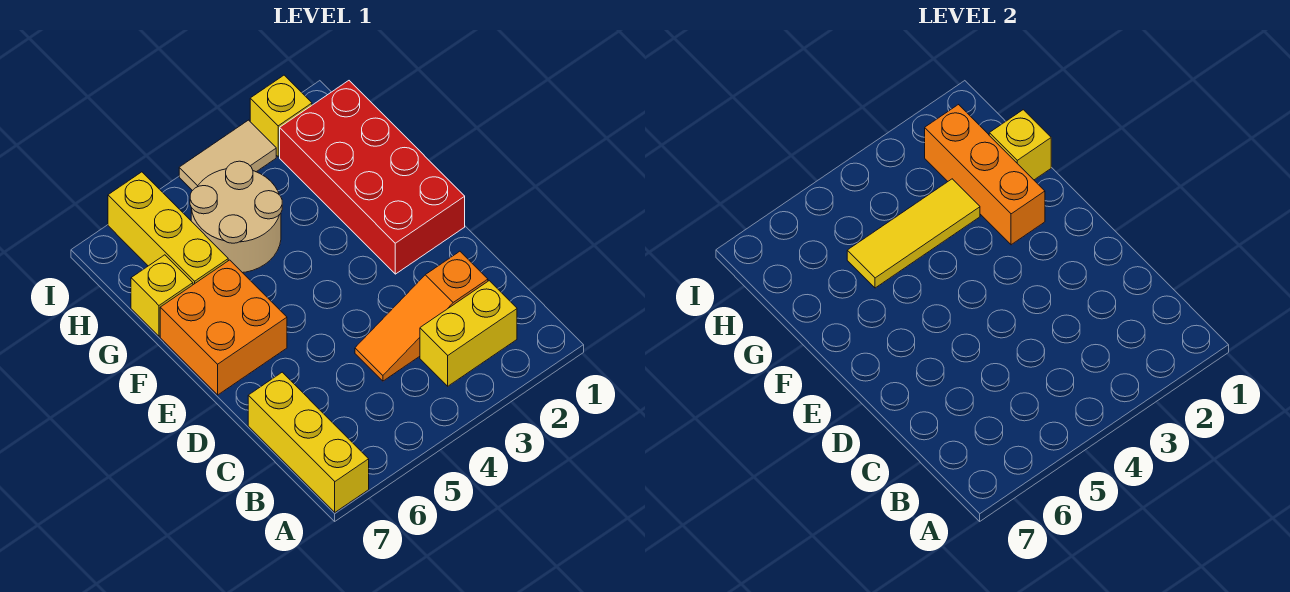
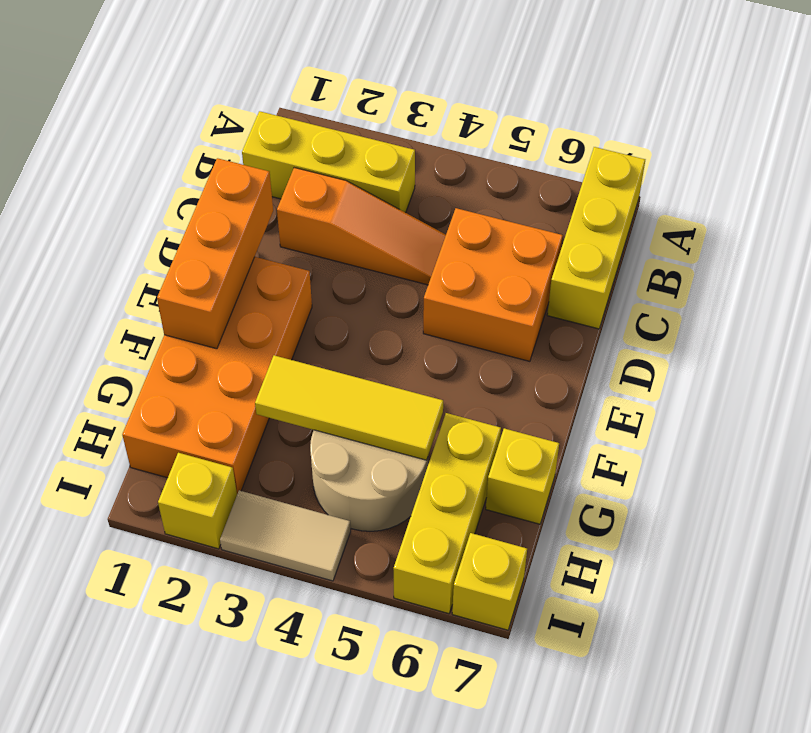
yellow brick B2:B3 level 1 -> yellow brick B1:B3 level 1
red brick E1:H2 level 1 -> orange brick E1:H2 level 1
orange brick E6:F7 level 1 -> orange brick C5:D6 level 1
orange brick F2:H2 level 2 -> orange brick D1:F1 level 2
yellow brick G1 level 2 -> yellow brick I7 level 1

